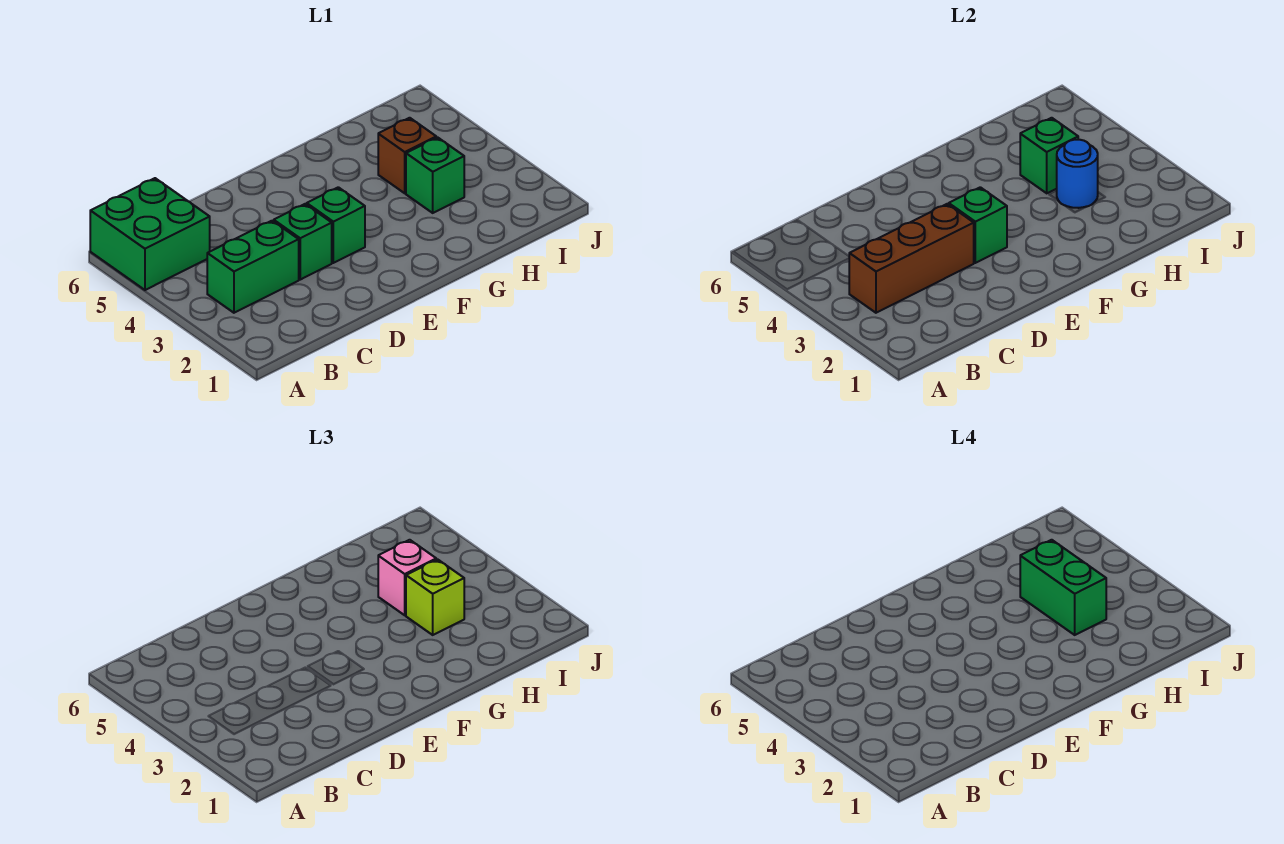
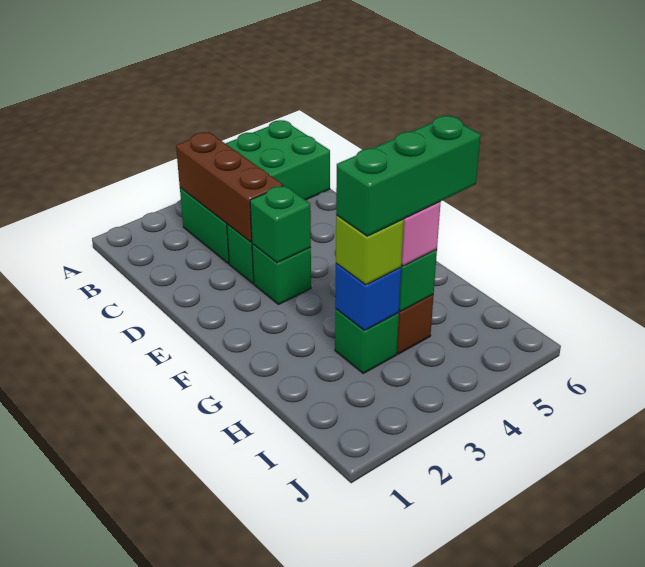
blue round brick H3 level 2 -> blue brick H3 level 2
green brick H3:H4 level 4 -> green brick H3:H5 level 4

